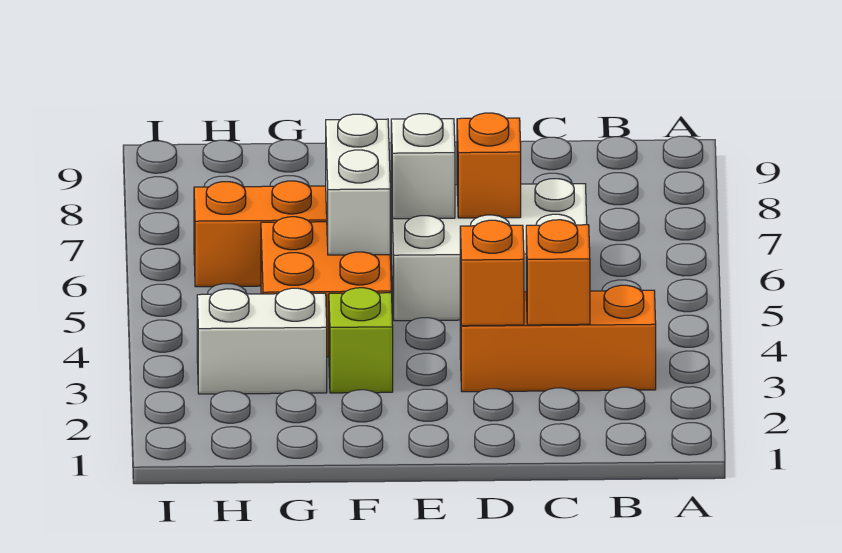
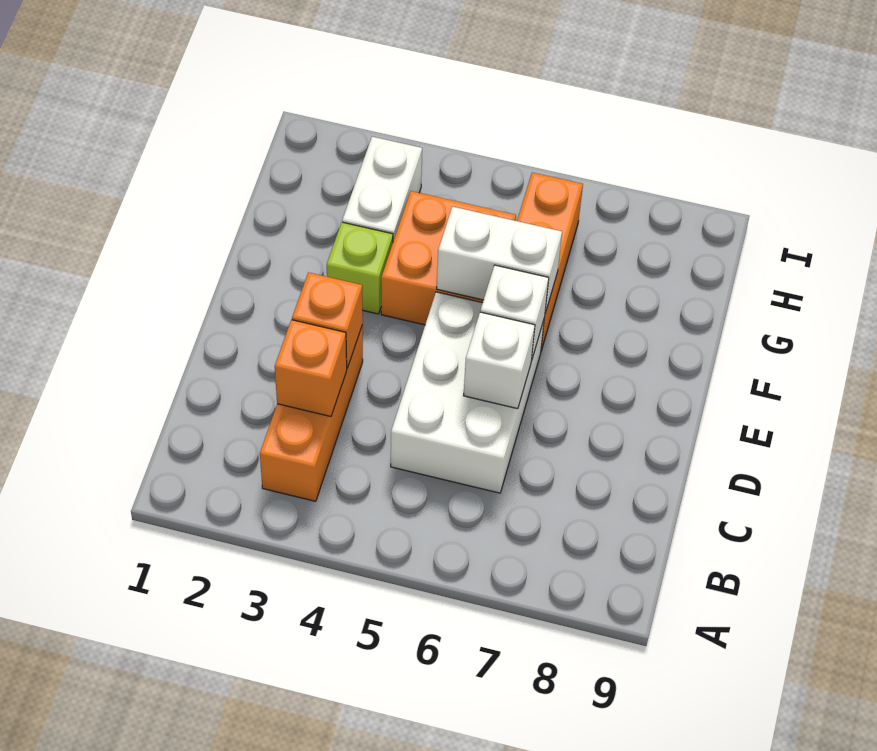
orange brick D6 level 2 -> white brick D6 level 2

